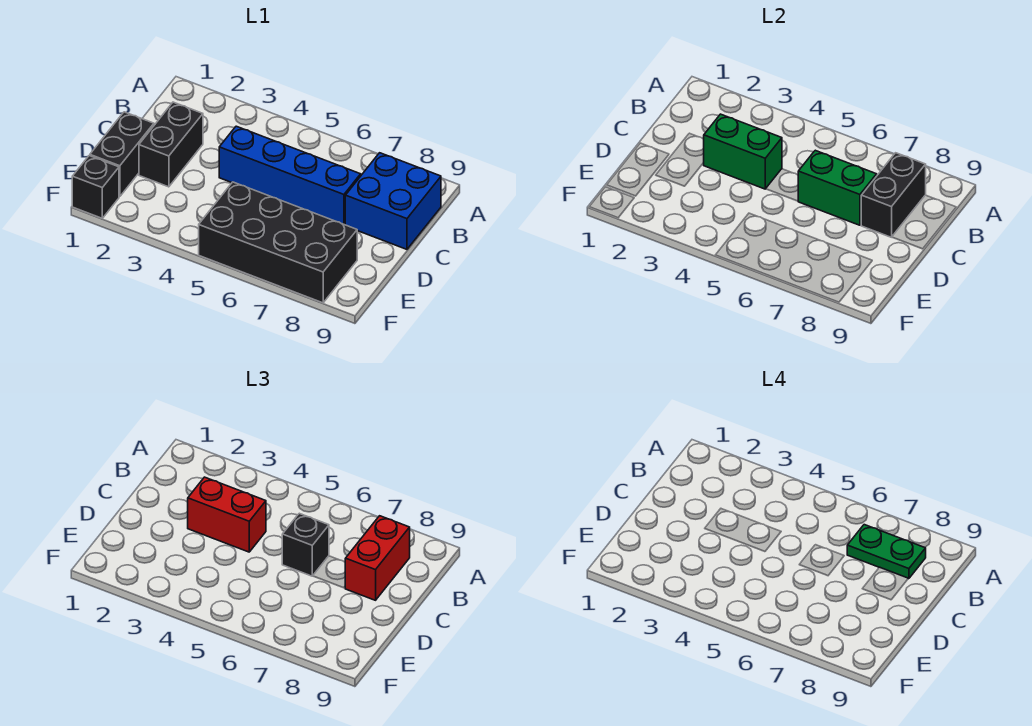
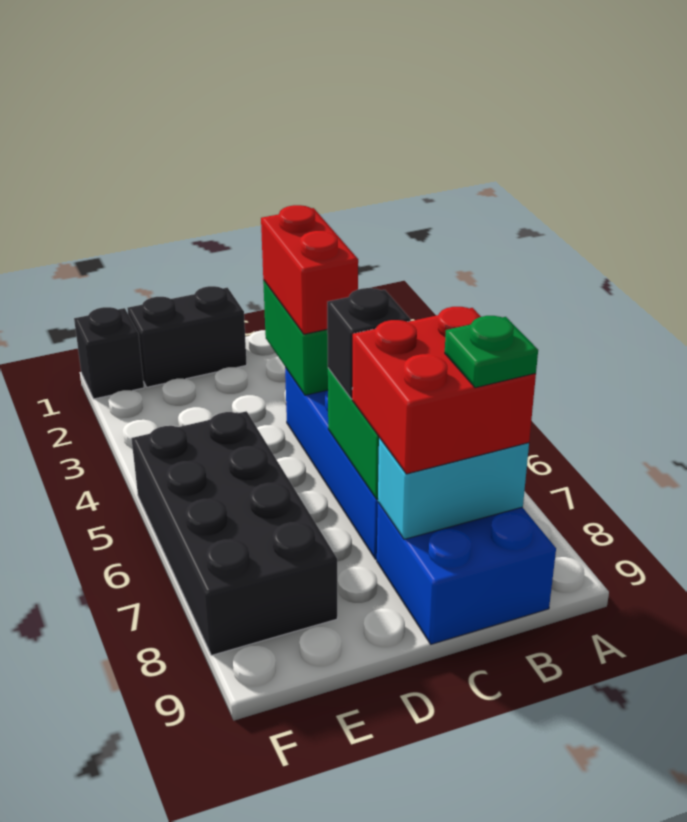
green plate B7:B8 level 4 -> green plate B8 level 4
black brick B8:C8 level 2 -> cyan brick B8:C8 level 2
red brick B8:C8 level 3 -> red brick B7:C8 level 3
black brick C2:D2 level 1 -> none

